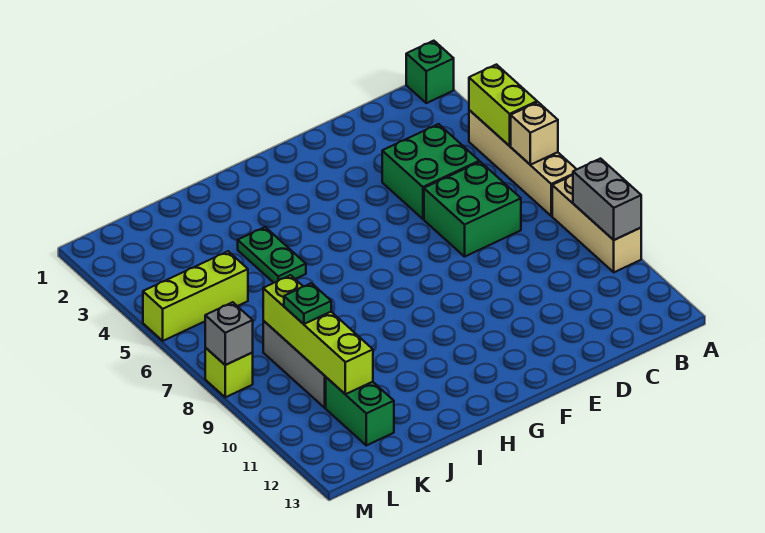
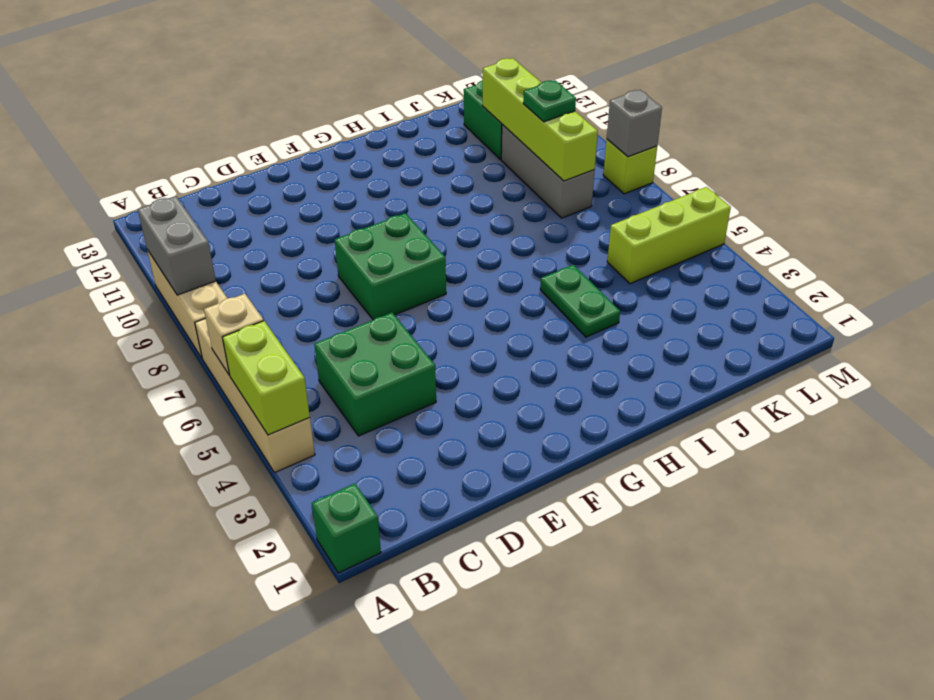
green brick C6:D7 level 1 -> green brick E7:F8 level 1

